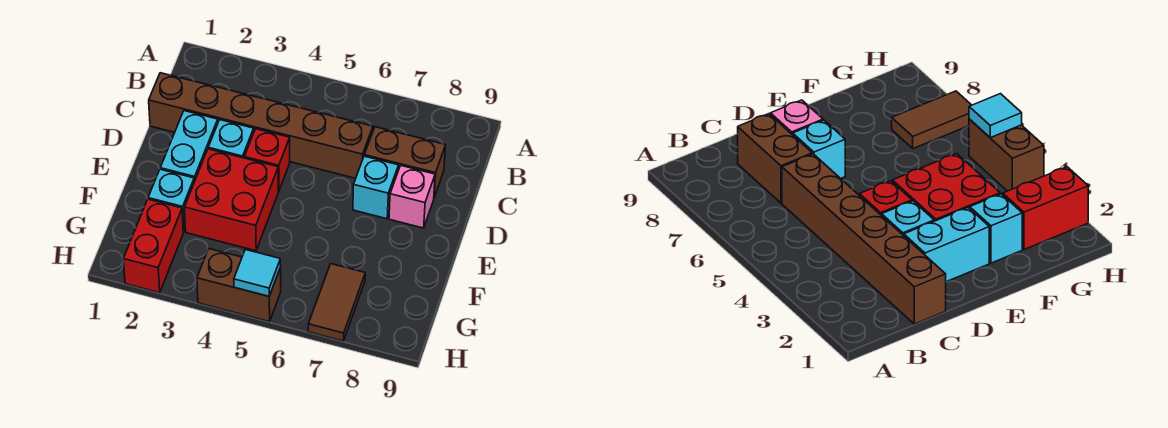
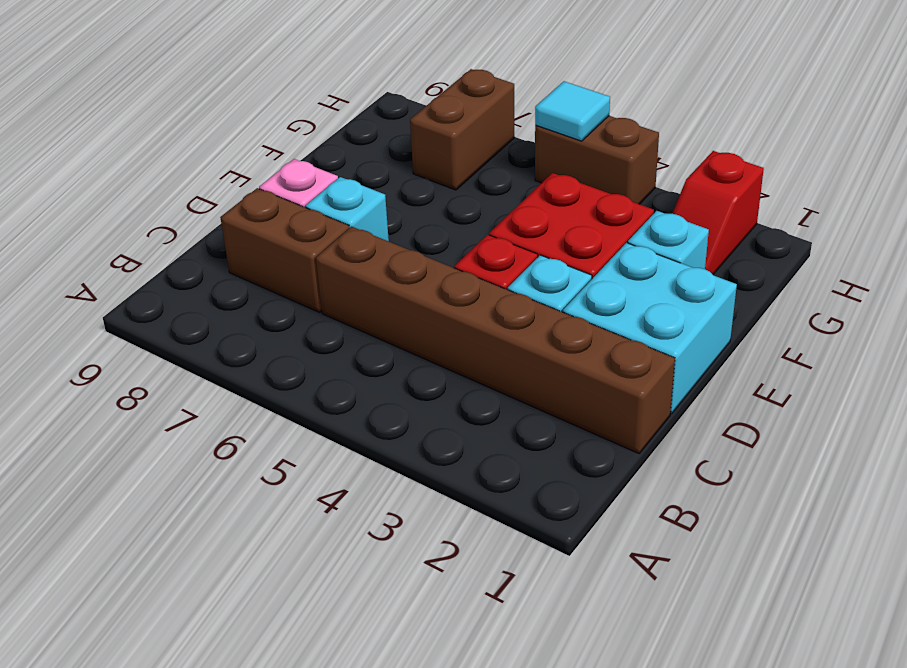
cyan brick D2:E2 level 1 -> cyan brick D1:E2 level 1
red brick G2:H2 level 1 -> red slope G2:H2 level 1 top H
brown tile G7:H7 level 1 -> brown brick G7:H7 level 1

